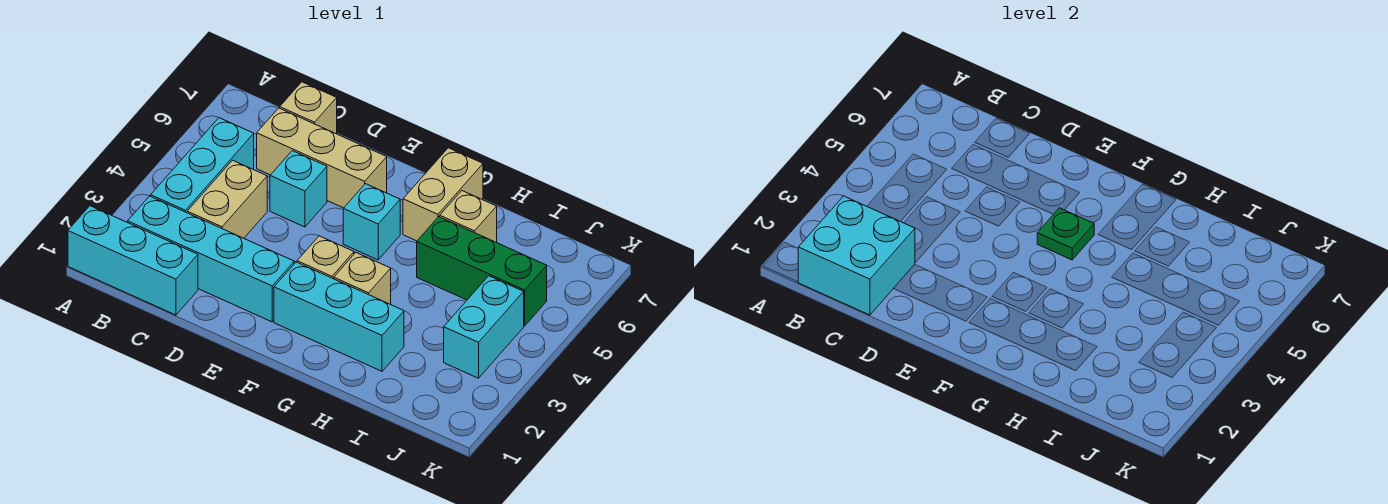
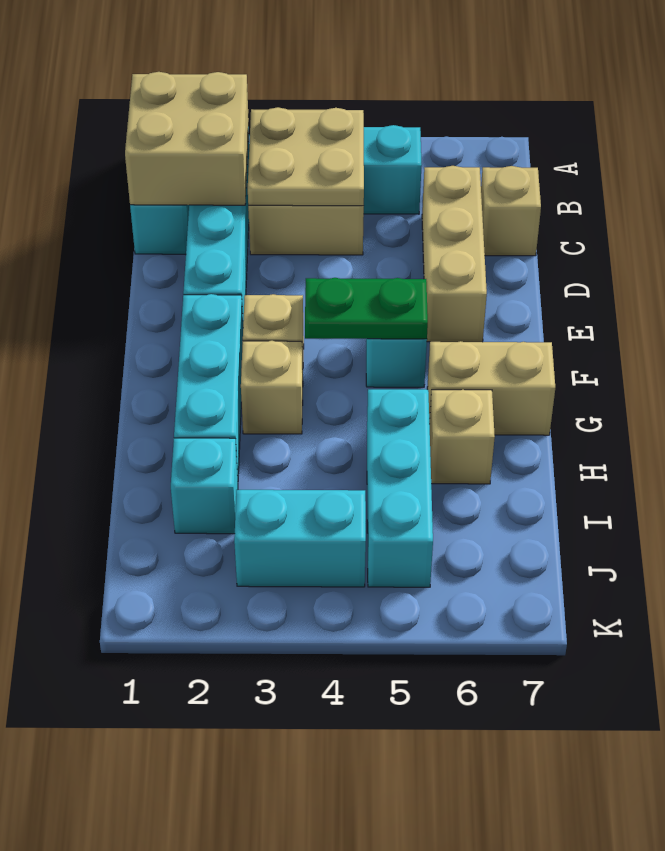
cyan brick B1:C2 level 2 -> tan brick B1:C2 level 2
none -> tan plate B3:C4 level 2
cyan brick D5 level 1 -> cyan brick I2 level 1
green plate F5 level 2 -> green plate F4:F5 level 2
green brick H5:J5 level 1 -> cyan brick H5:J5 level 1

